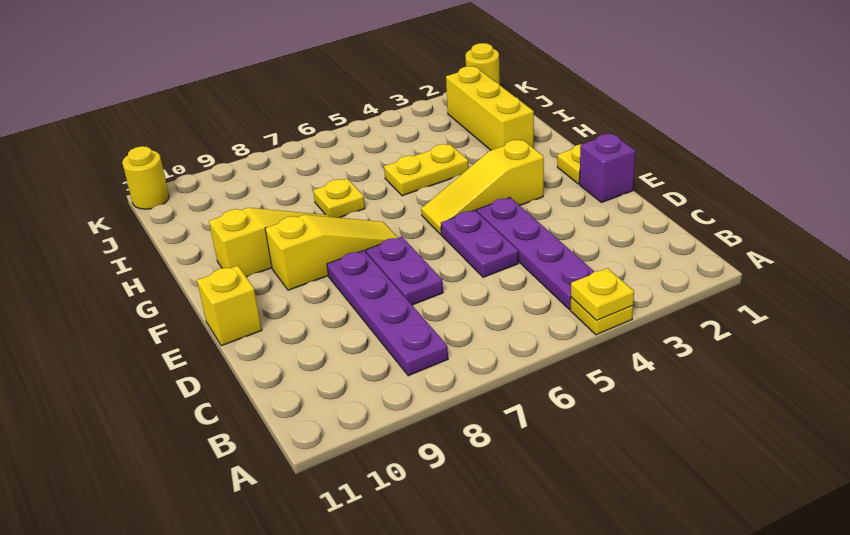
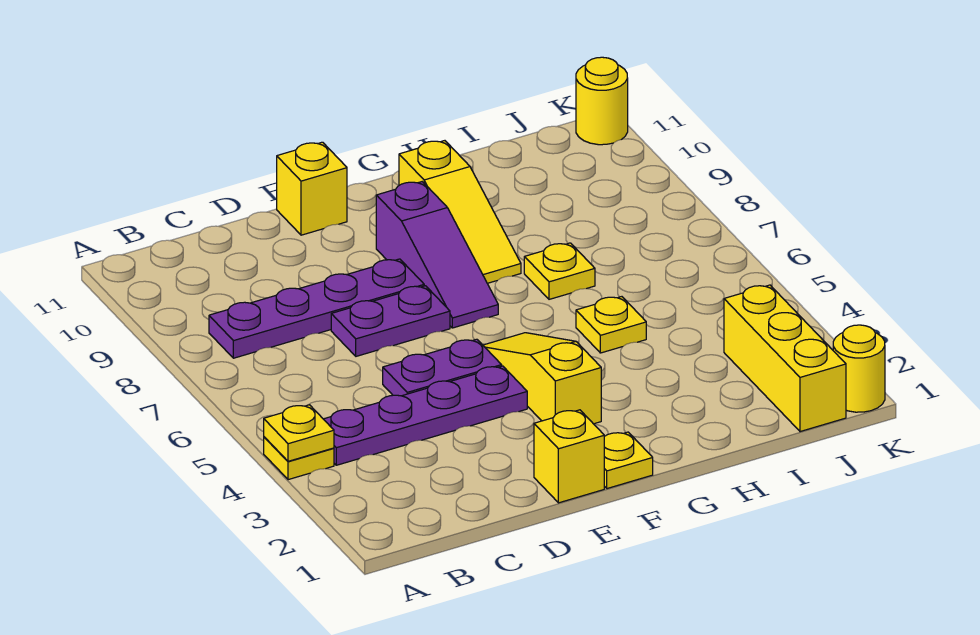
purple brick E1 level 1 -> yellow brick E1 level 1
yellow slope F7:F9 level 1 top 9 -> purple slope F7:F9 level 1 top 9
yellow brick H2:J2 level 1 -> yellow brick J1:J3 level 1
yellow plate H4:H5 level 1 -> yellow plate H5 level 1

